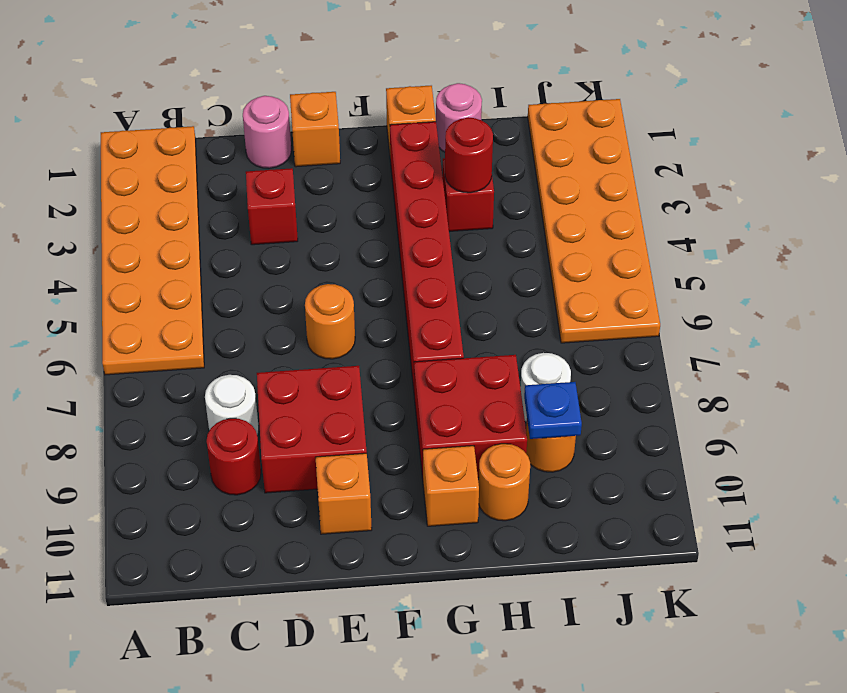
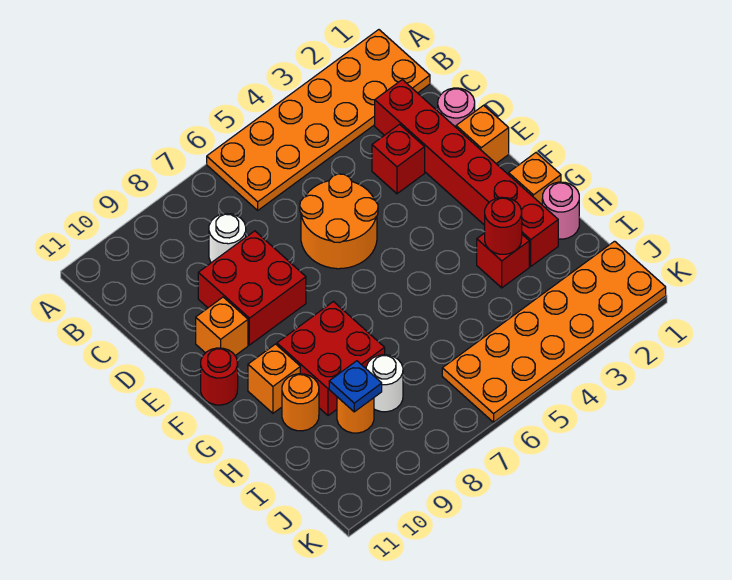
red round brick C9 level 1 -> red round brick F11 level 1
orange round brick E6 level 1 -> orange round brick D5:E6 level 1
red brick G2:G7 level 1 -> red brick C2:H2 level 1

